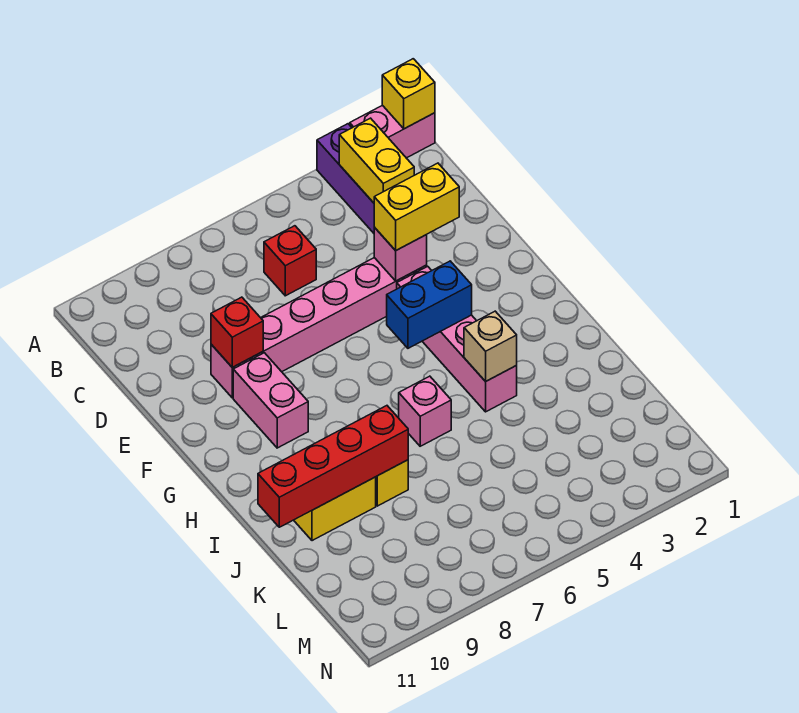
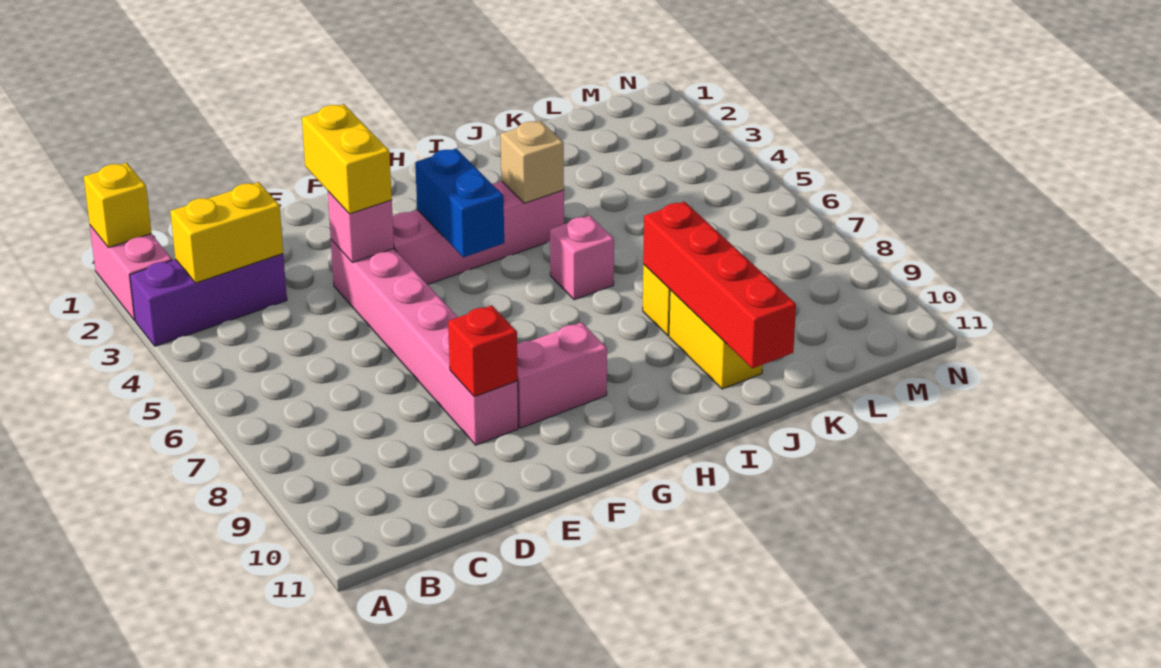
red brick C6 level 1 -> none

